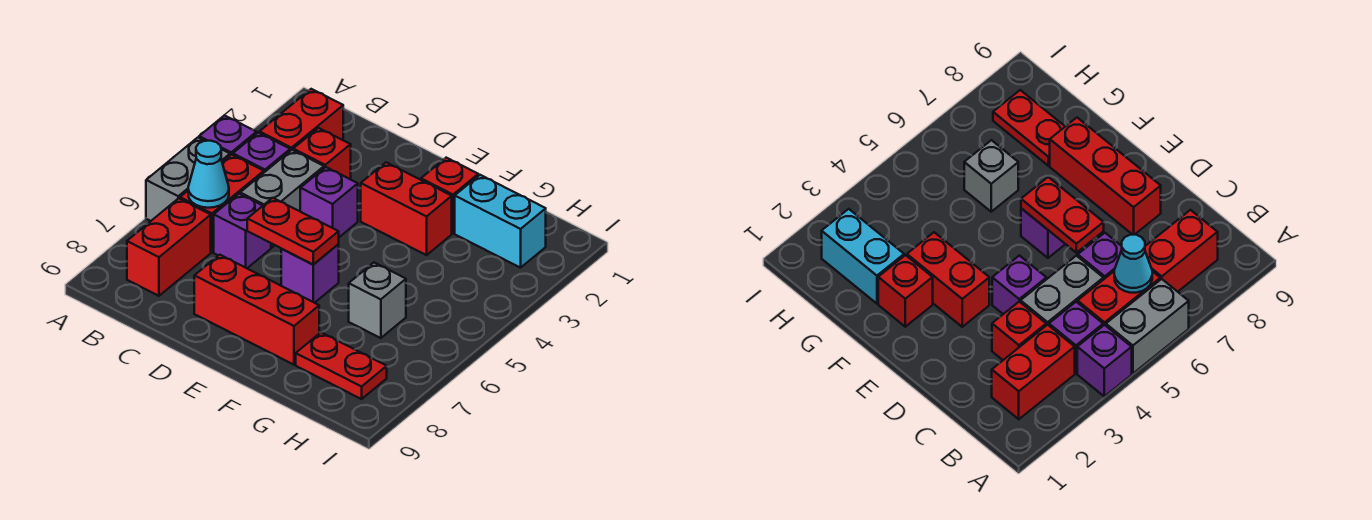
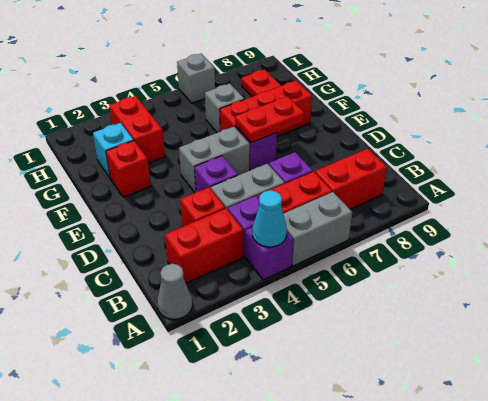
none -> grey cone A1 level 1
cyan cone B6 level 2 -> cyan cone A4 level 2
red plate D6:E6 level 2 -> red plate E6:E7 level 2
red brick D8:F8 level 1 -> red brick F6:F8 level 1
red brick E3:F3 level 1 -> red brick G3:H3 level 1
none -> grey brick E4:E5 level 1
cyan brick G2:H2 level 1 -> cyan brick G2 level 1
none -> grey brick I6 level 1

